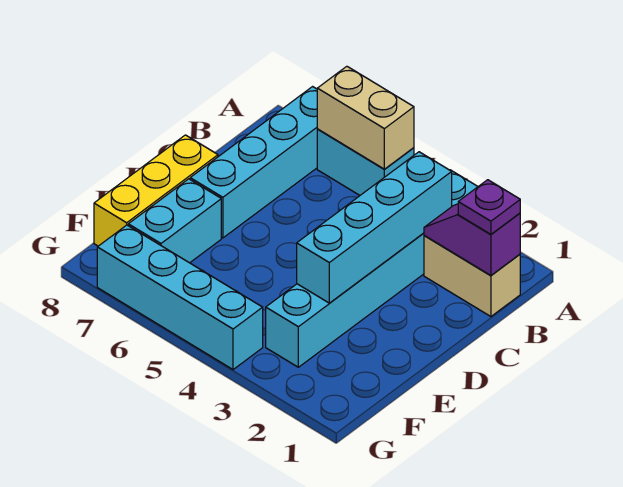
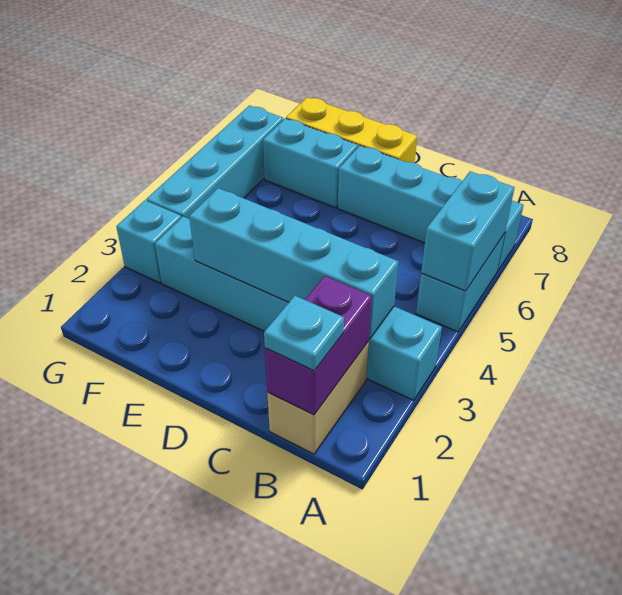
tan brick A5:A6 level 2 -> cyan brick A5:A6 level 2
purple slope B1:B2 level 2 top 1 -> purple brick B1:B2 level 2
purple plate B1 level 3 -> cyan plate B1 level 3
none -> cyan brick G3 level 1

